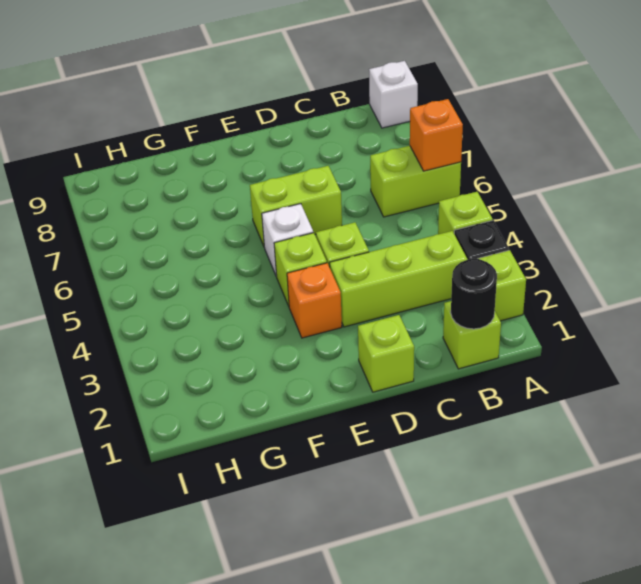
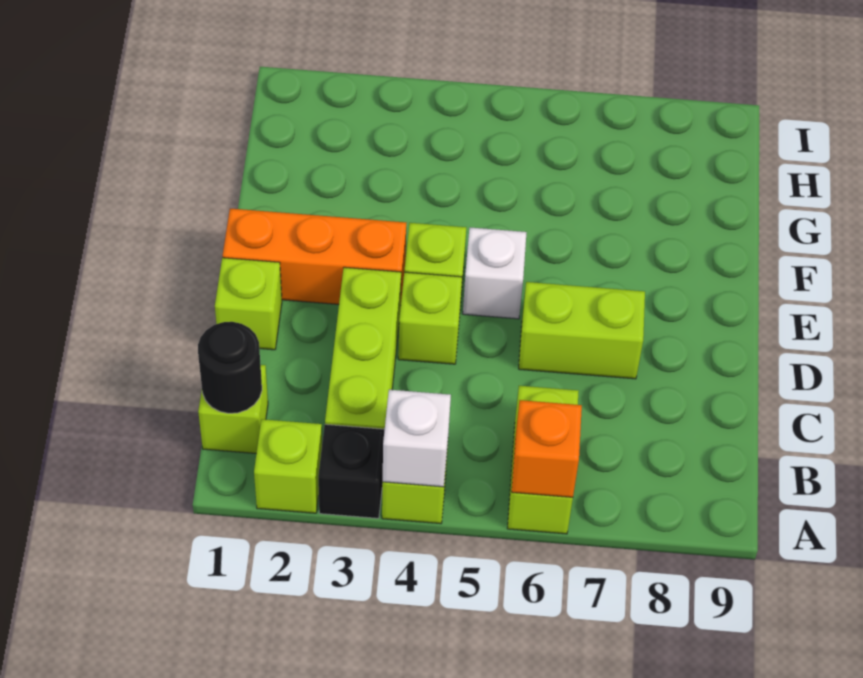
white brick A9 level 1 -> white brick A4 level 2
lime brick D6:E6 level 1 -> lime brick D6:D7 level 1
orange brick E3 level 1 -> orange brick E1:E3 level 1

